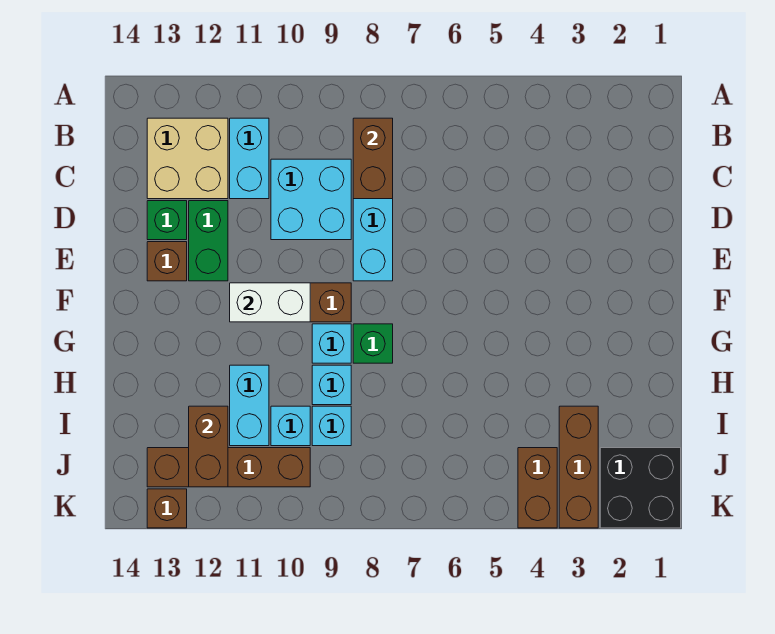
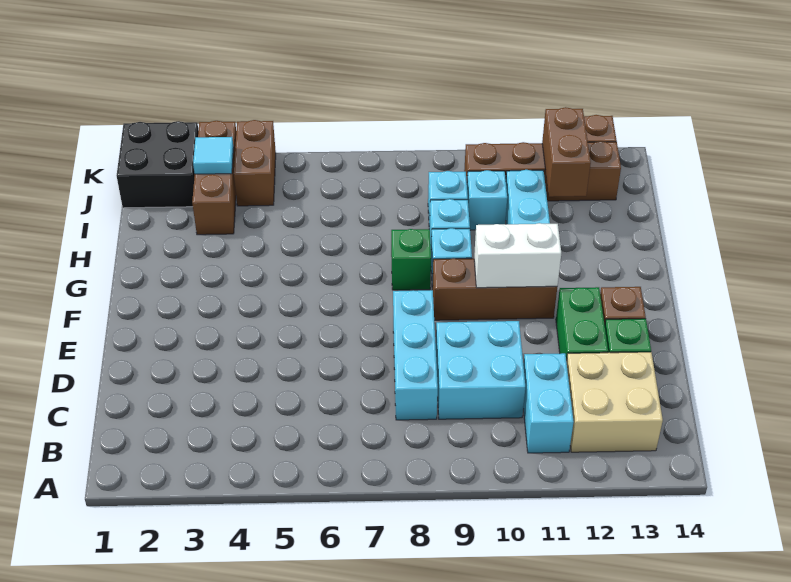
brown brick B8:C8 level 2 -> none
none -> cyan tile J3 level 2

